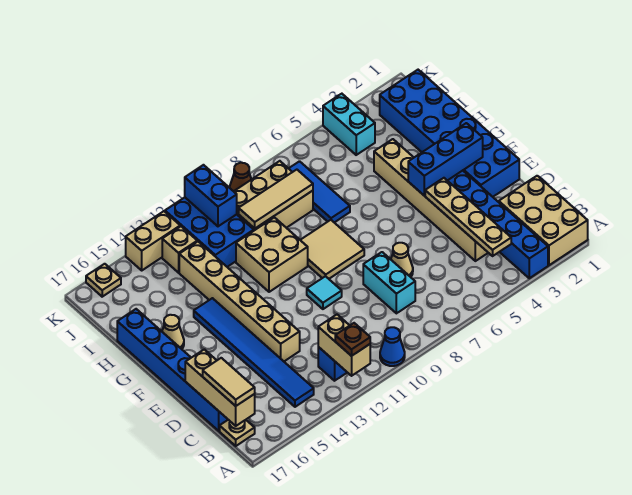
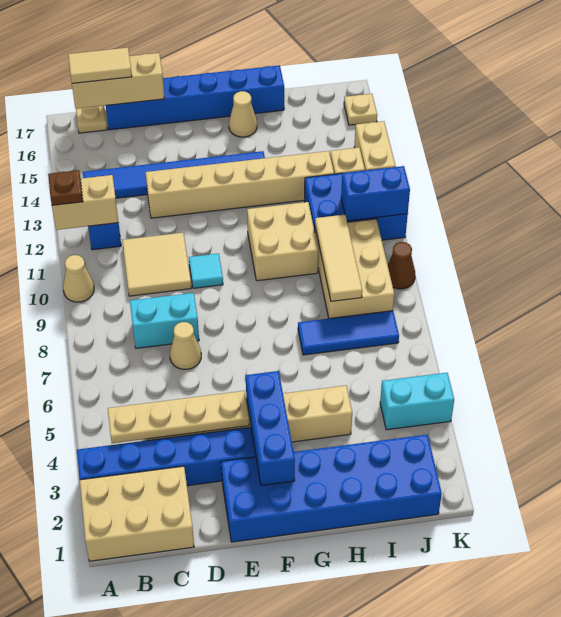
blue cone A10 level 1 -> tan cone A10 level 1
tan tile F8:G9 level 1 -> tan tile C10:D11 level 1

